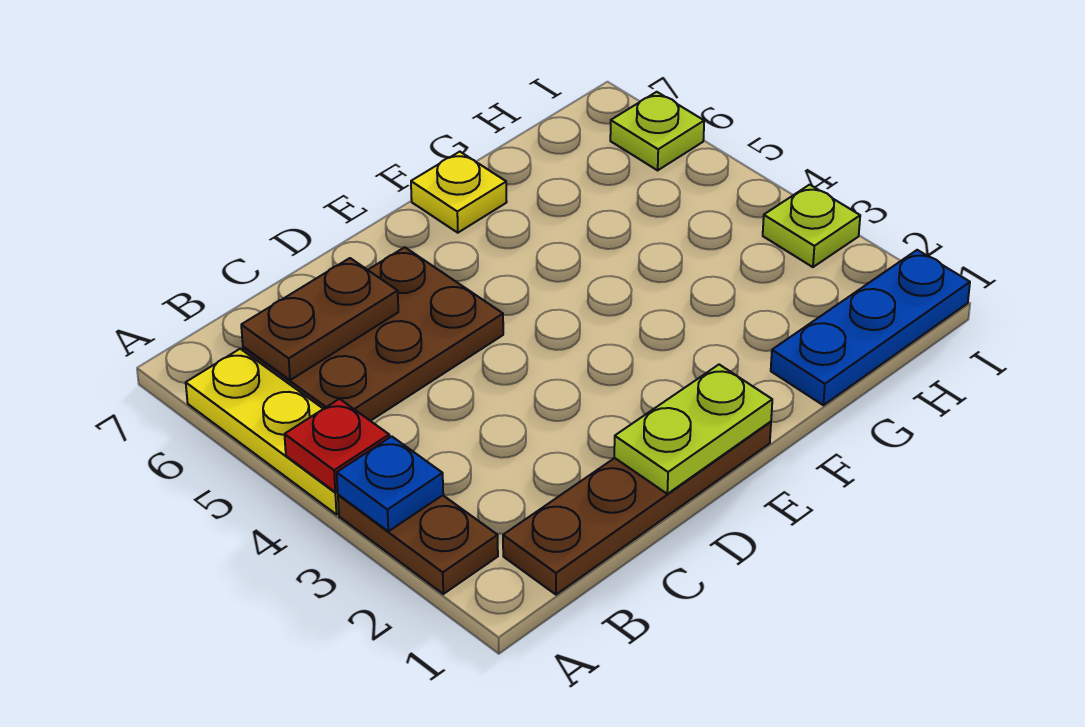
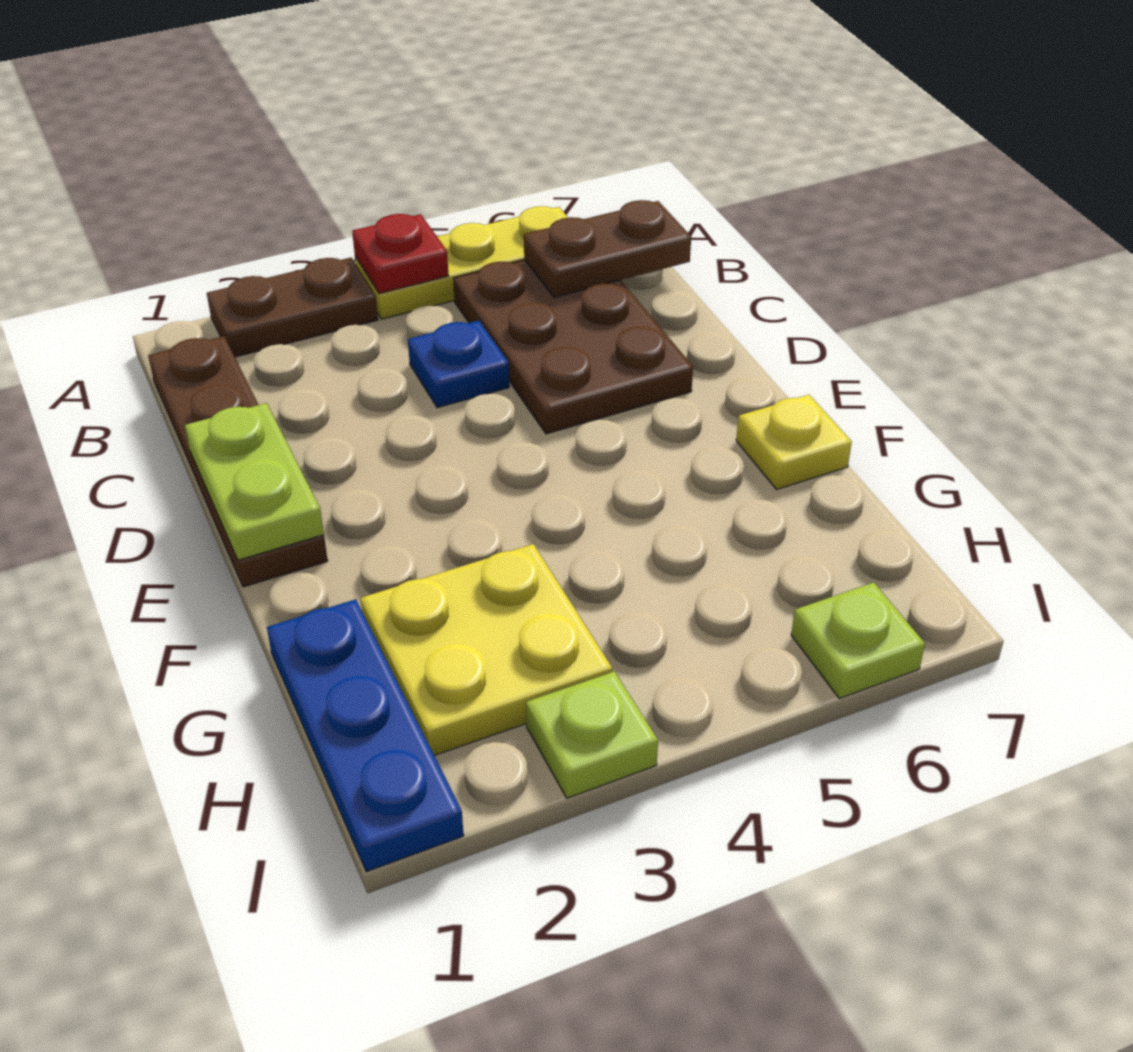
blue plate A3 level 2 -> blue plate C4 level 1
brown plate B6:C6 level 2 -> brown plate B6:B7 level 2
none -> yellow plate G2:H3 level 1

